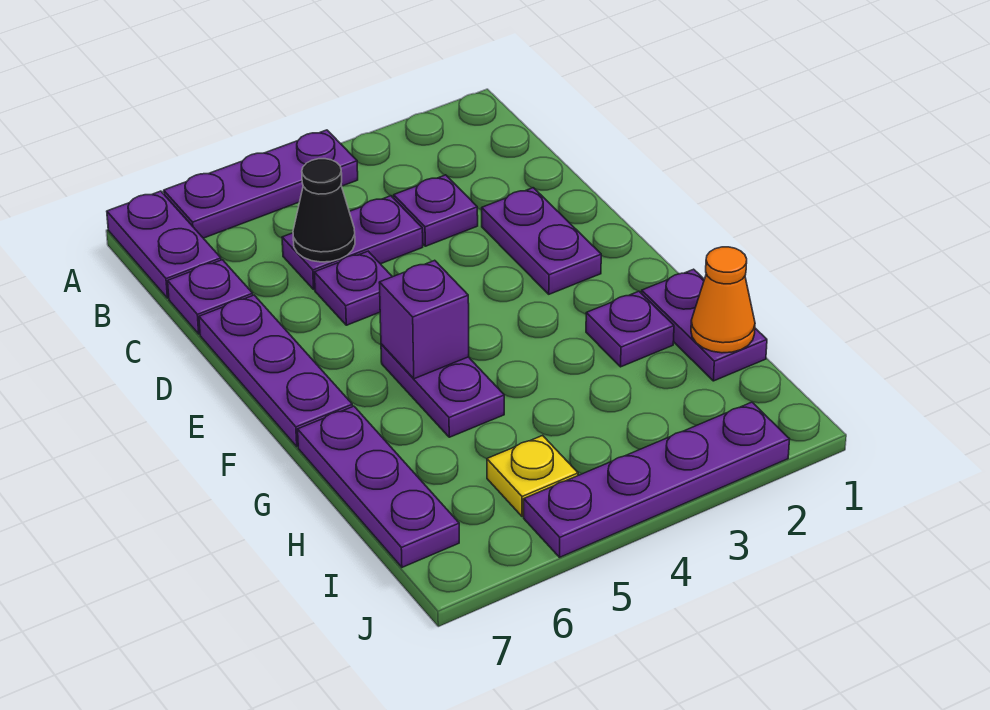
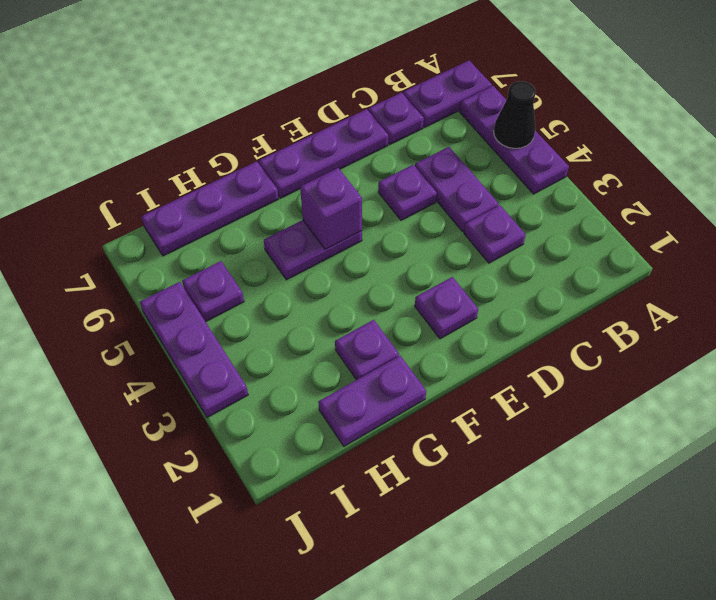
black cone C5 level 2 -> black cone A5 level 2
purple plate D2:E2 level 1 -> purple plate E2 level 1
orange cone H1 level 2 -> none
yellow plate I5 level 1 -> purple plate I5 level 1
purple plate J2:J5 level 1 -> purple plate J3:J5 level 1

